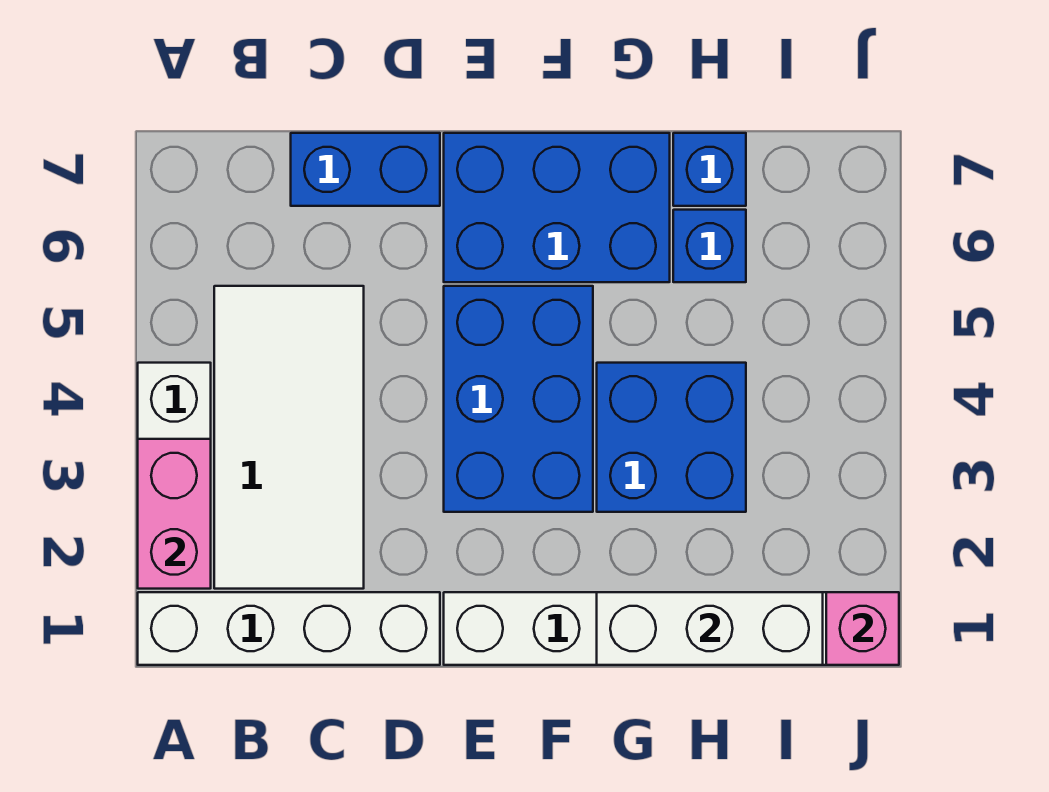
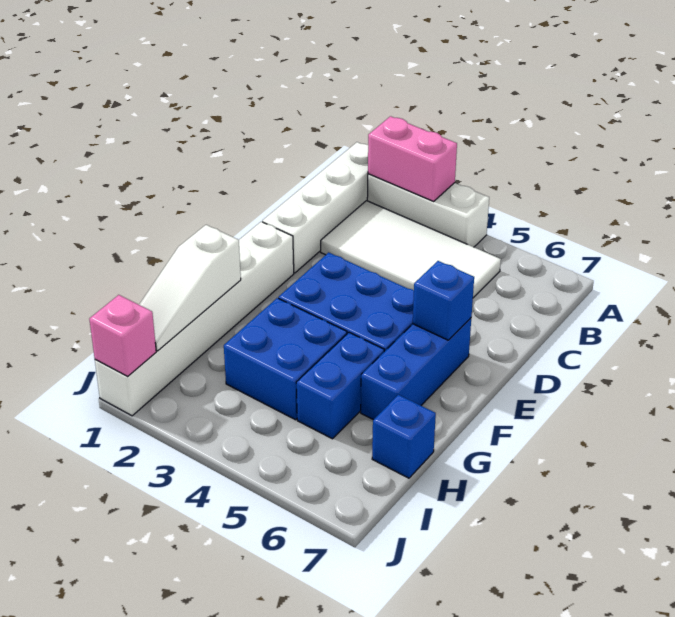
blue brick C7:D7 level 1 -> blue brick G5:H5 level 1
blue brick E6:G7 level 1 -> blue brick E6:G6 level 1
white brick G1:I1 level 2 -> white slope G1:I1 level 2 top G
blue brick H6 level 1 -> blue brick E6 level 2

